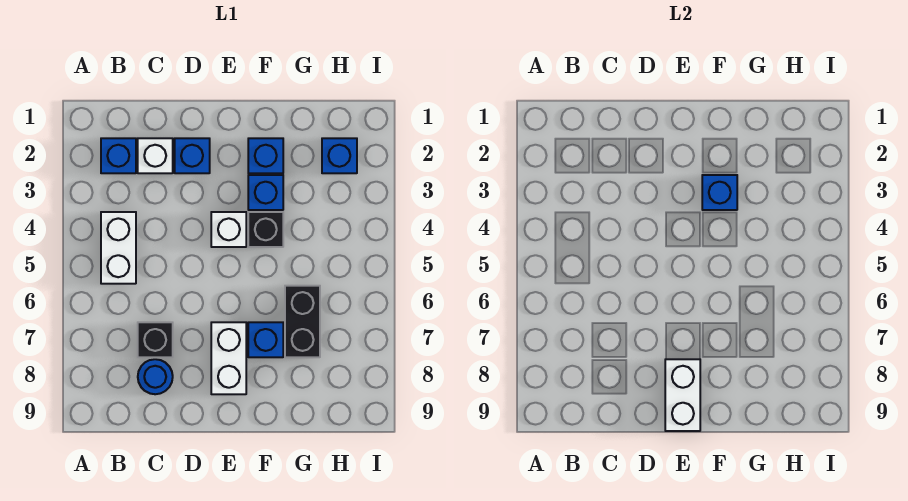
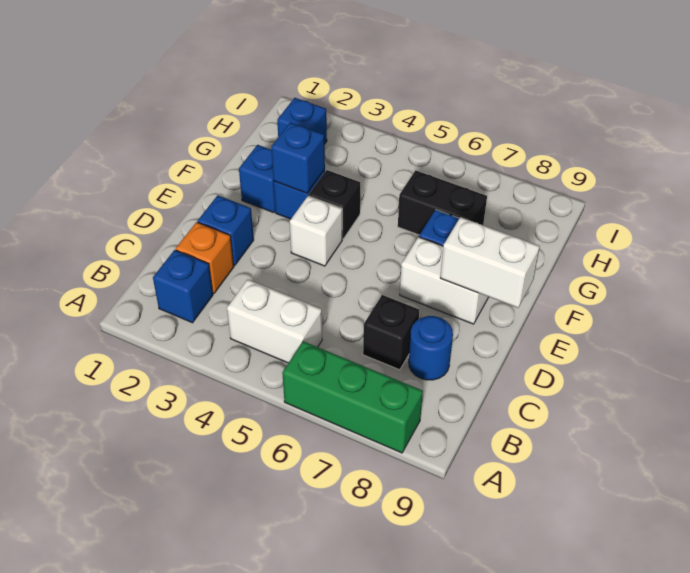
none -> green brick A6:A8 level 1
white brick C2 level 1 -> orange brick C2 level 1

